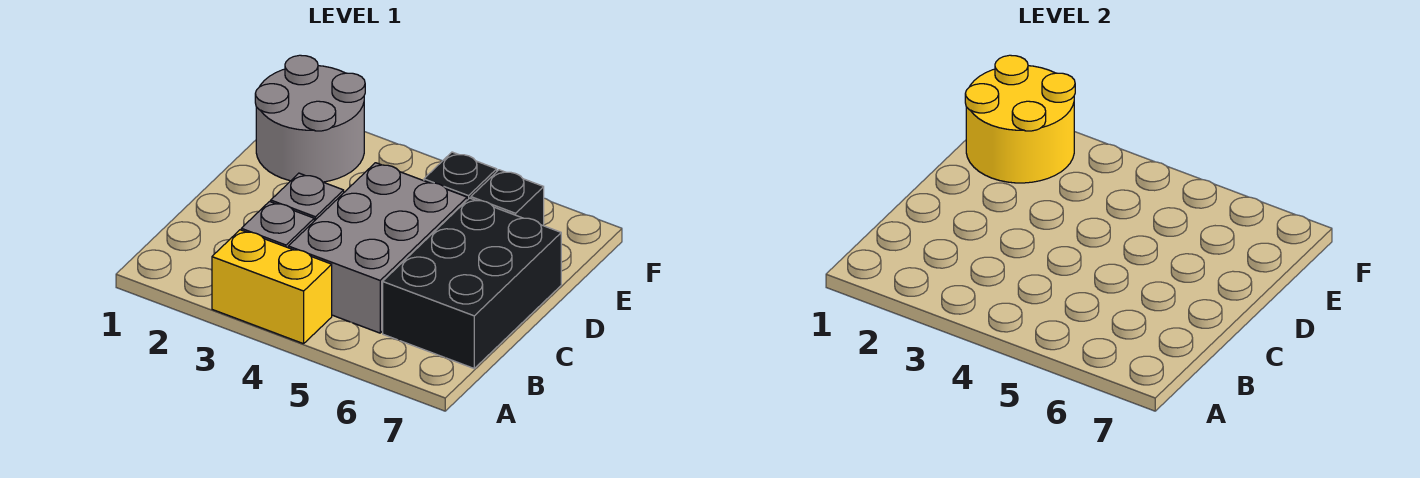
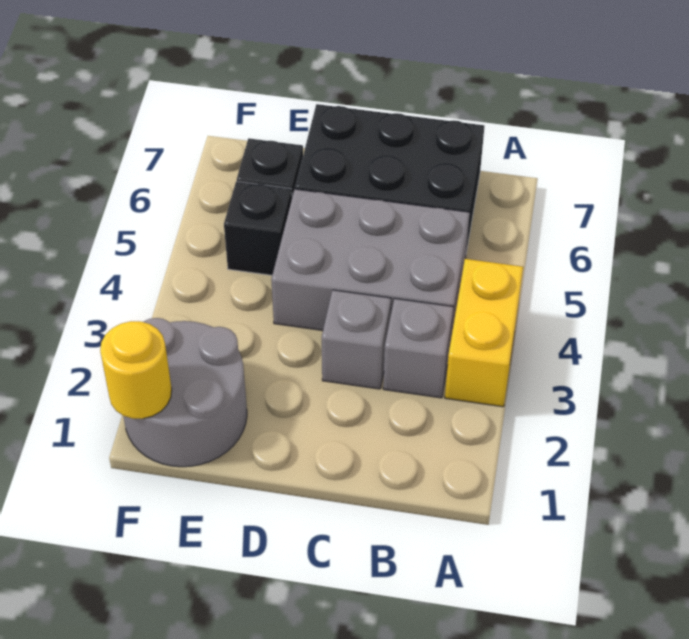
yellow round brick E1:F2 level 2 -> yellow round brick F1 level 2

